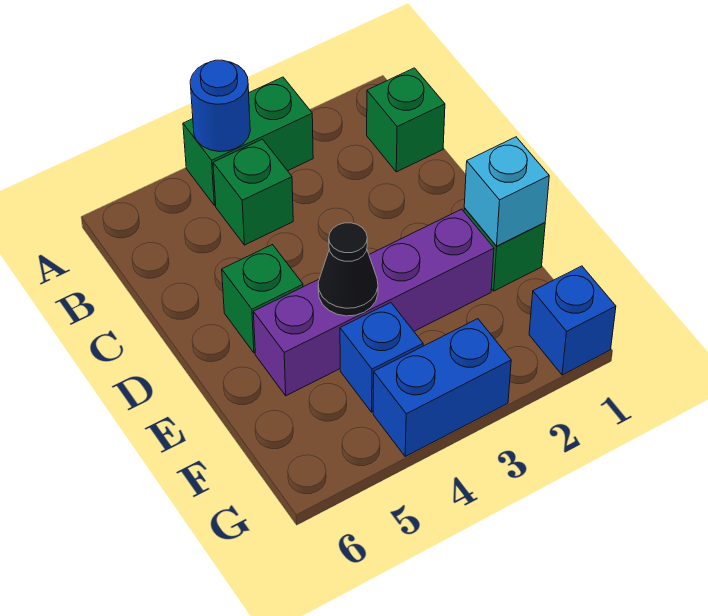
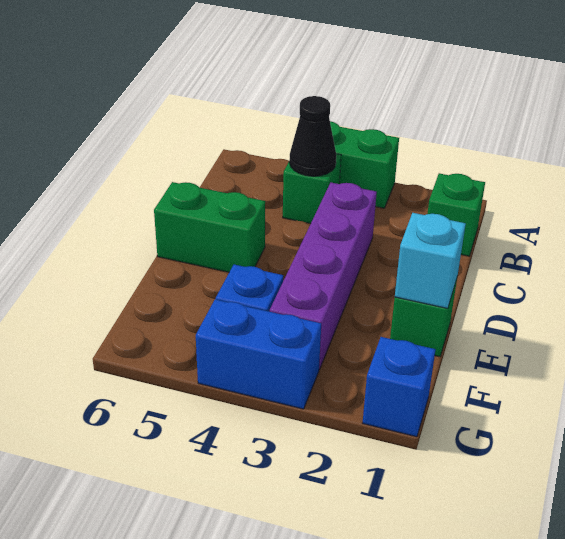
blue round brick A4 level 2 -> none
green brick D5 level 1 -> green brick D5:D6 level 1
purple brick E2:E5 level 1 -> purple brick C3:F3 level 1
black cone E4 level 2 -> black cone B4 level 2

